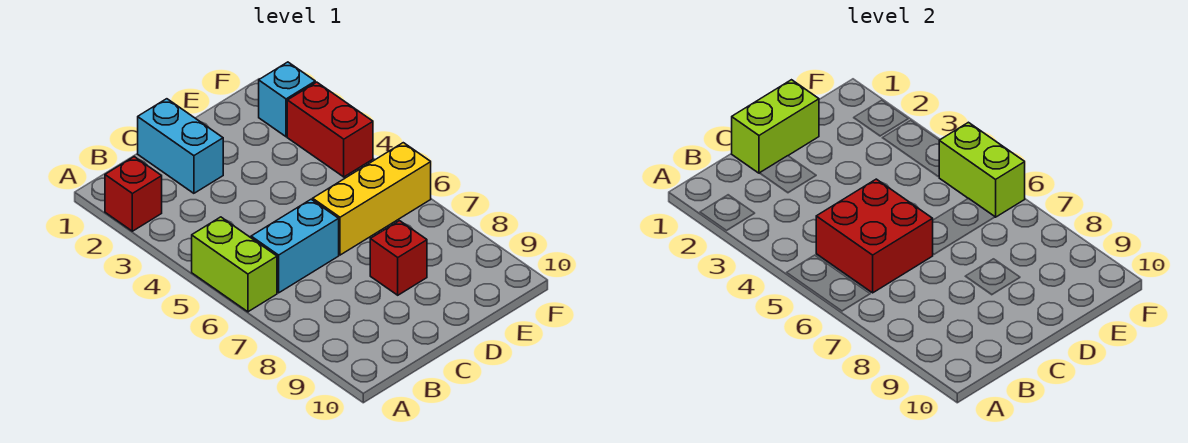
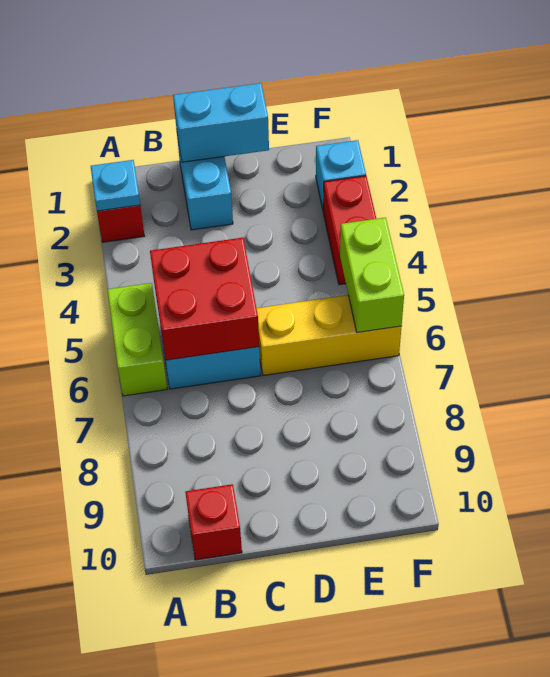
none -> cyan plate A2 level 2
lime brick C1:D1 level 2 -> cyan brick C1:D1 level 2
red brick D8 level 1 -> red brick B10 level 1

